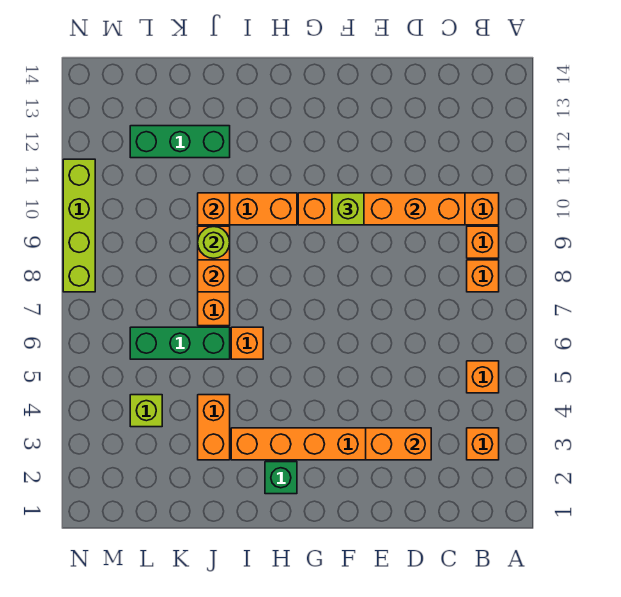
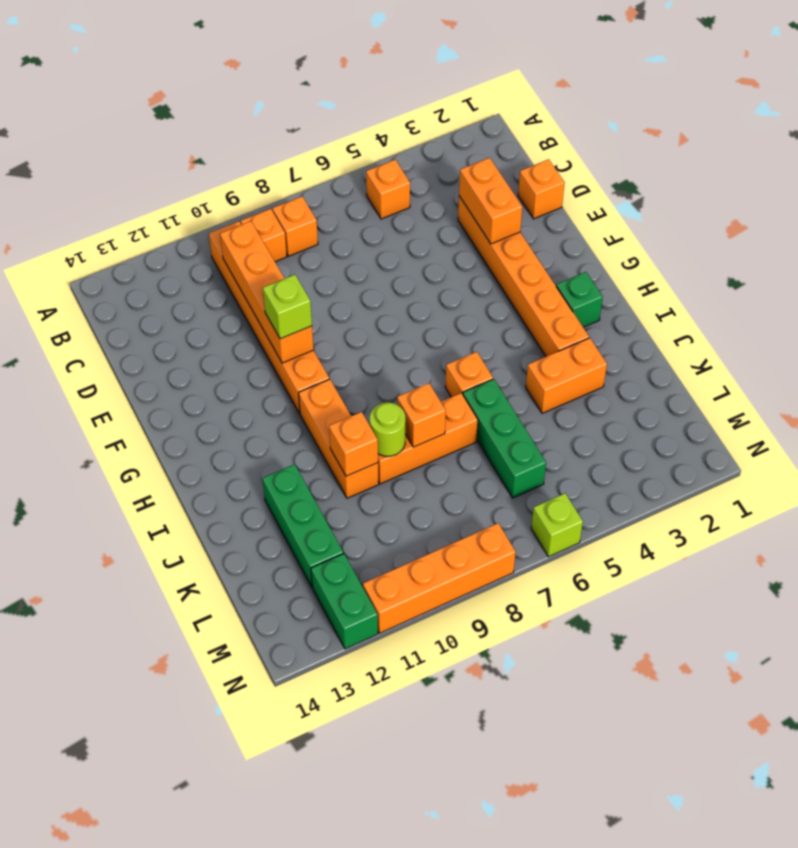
orange brick B3 level 1 -> orange brick D1 level 1
lime brick L4 level 1 -> lime brick N6 level 1
none -> green brick M12:N12 level 1
lime brick N8:N11 level 1 -> orange brick N8:N11 level 1

